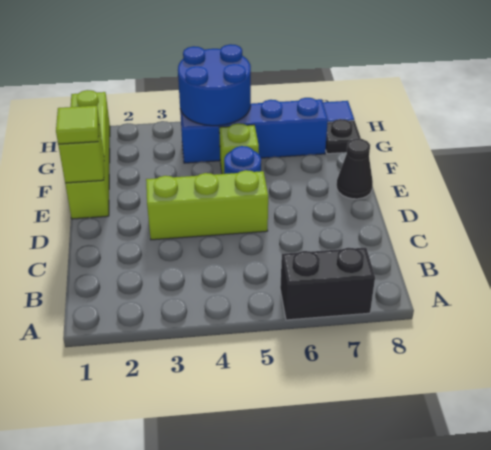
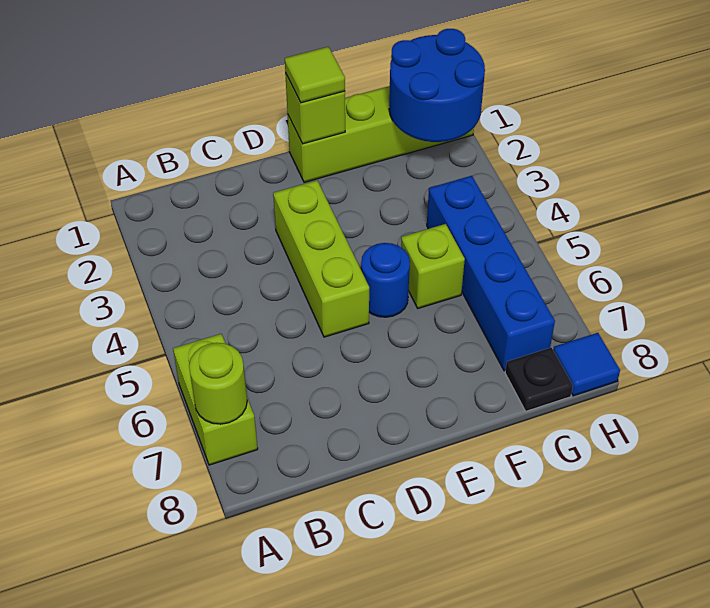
black brick A6:A7 level 1 -> lime brick A6:A7 level 1
none -> lime round brick A7 level 2
black cone E8 level 1 -> none
blue round brick G4:H5 level 2 -> blue round brick G1:H2 level 2

